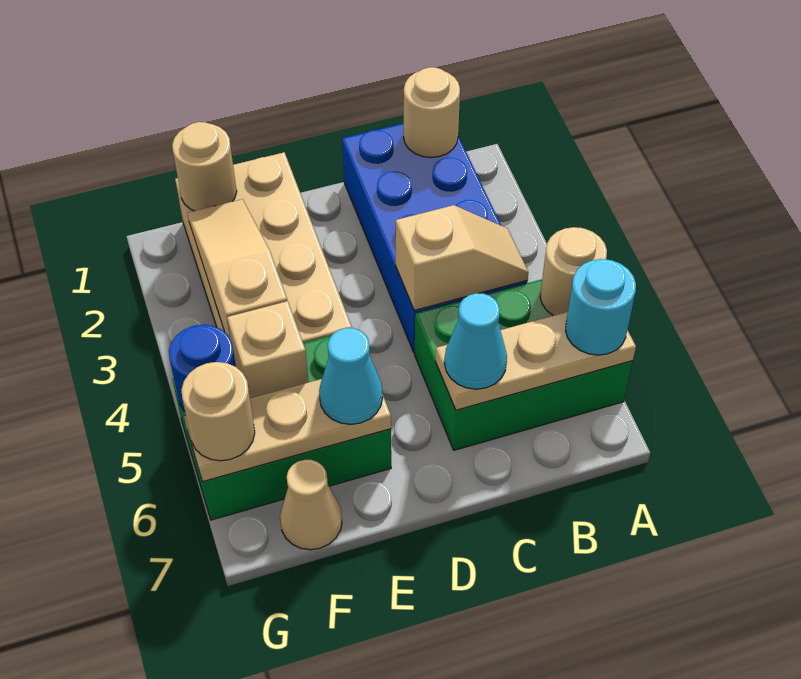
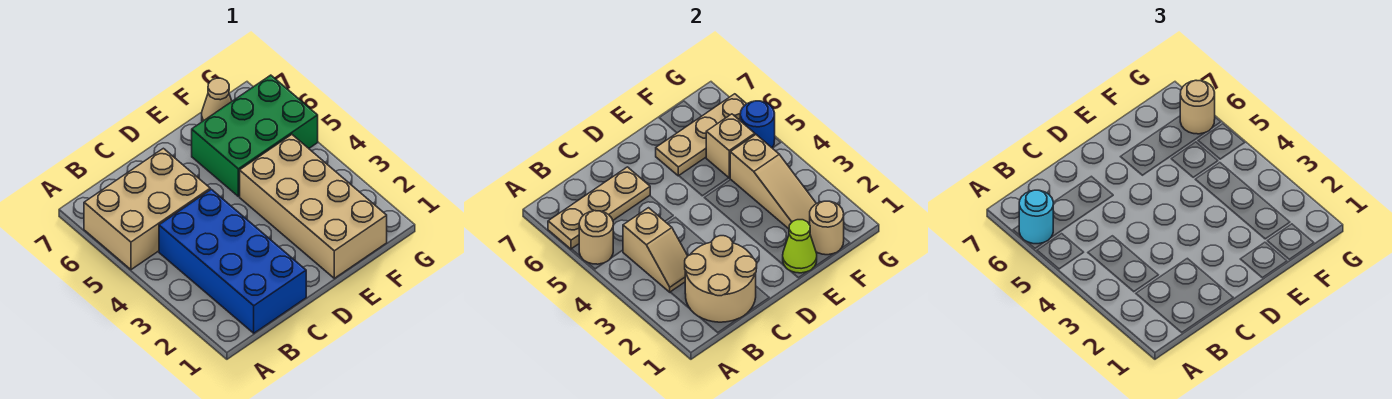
green brick A5:C6 level 1 -> tan brick A5:C6 level 1
tan round brick B1 level 2 -> tan round brick B1:C2 level 2
tan slope B4:C4 level 2 top C -> tan slope B3:B4 level 2 top 4
cyan cone C6 level 3 -> none
none -> lime cone E1 level 2
cyan cone E6 level 3 -> none

